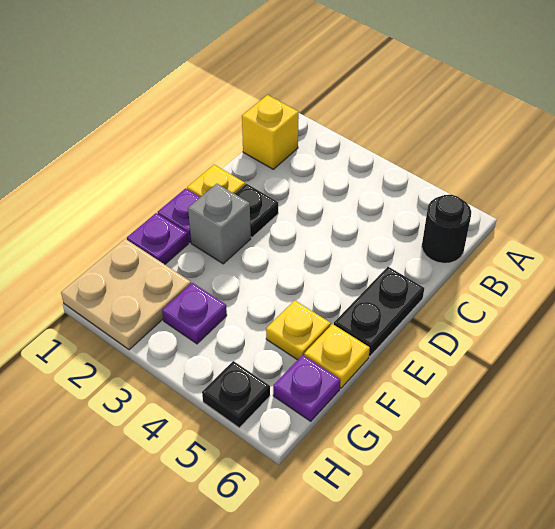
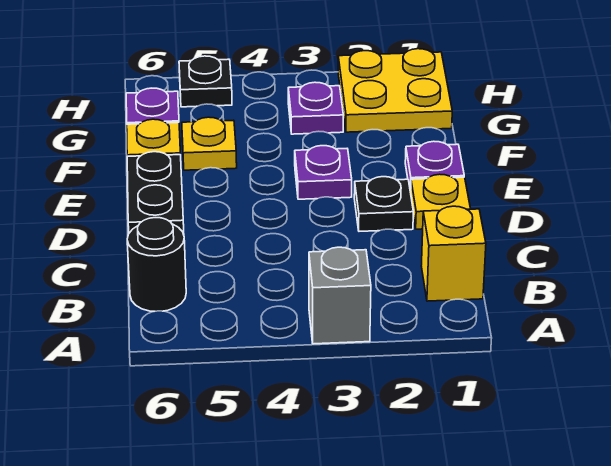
grey brick E2 level 1 -> grey brick A3 level 1
purple plate F1 level 1 -> purple plate E3 level 1
tan plate G1:H2 level 1 -> yellow plate G1:H2 level 1

